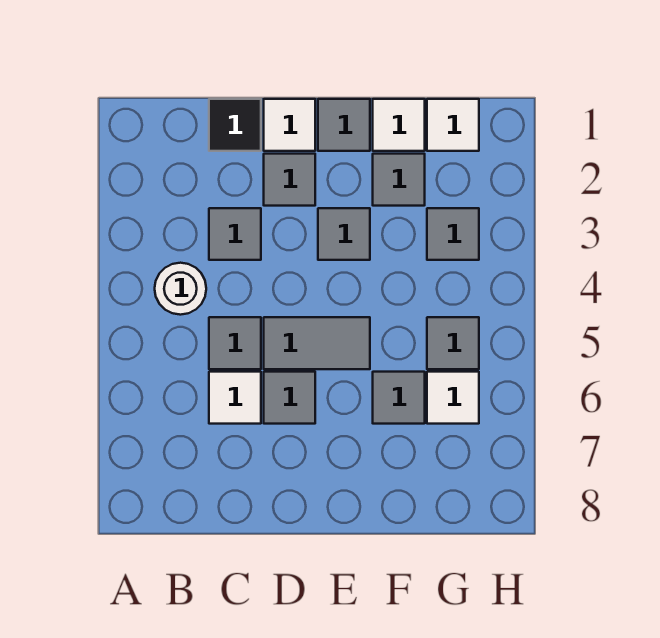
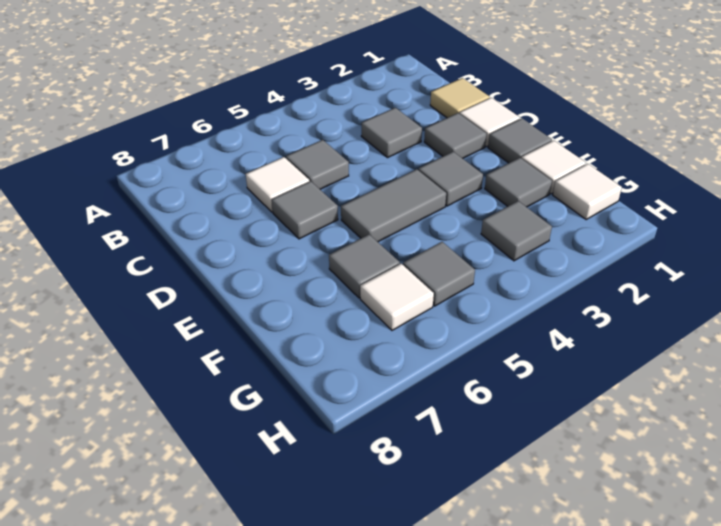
white round brick B4 level 1 -> none
black tile C1 level 1 -> tan tile C1 level 1
grey tile D5:E5 level 1 -> grey tile E4:E5 level 1

